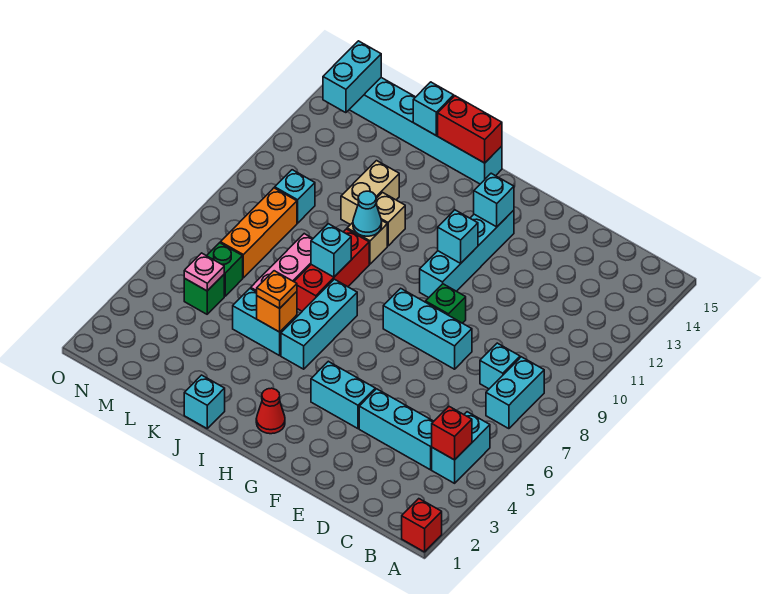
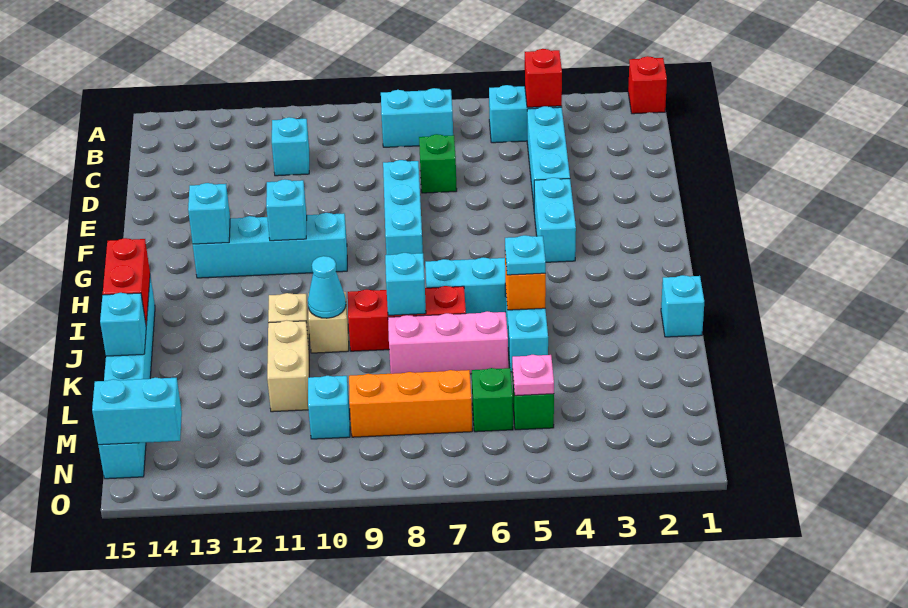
cyan brick C8 level 1 -> cyan brick C11 level 1
green brick F9 level 1 -> green brick D7 level 1
red cone H2 level 1 -> none
orange plate J5 level 3 -> cyan plate J5 level 3
tan brick K11:K12 level 1 -> tan brick K11:L11 level 1

